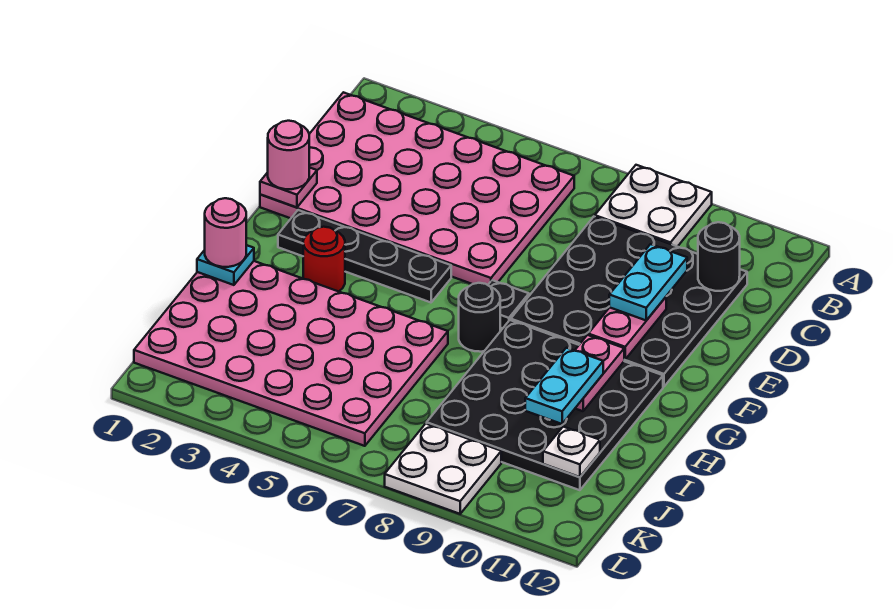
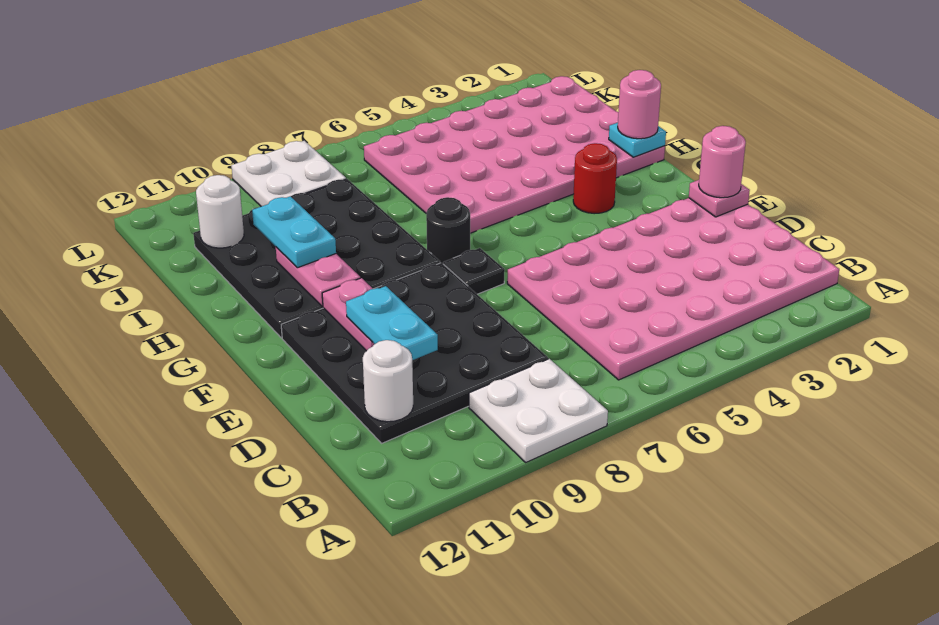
black round brick C11 level 2 -> white round brick C11 level 2
black plate F2:F5 level 1 -> none
white plate J11 level 2 -> white round brick J11 level 2

